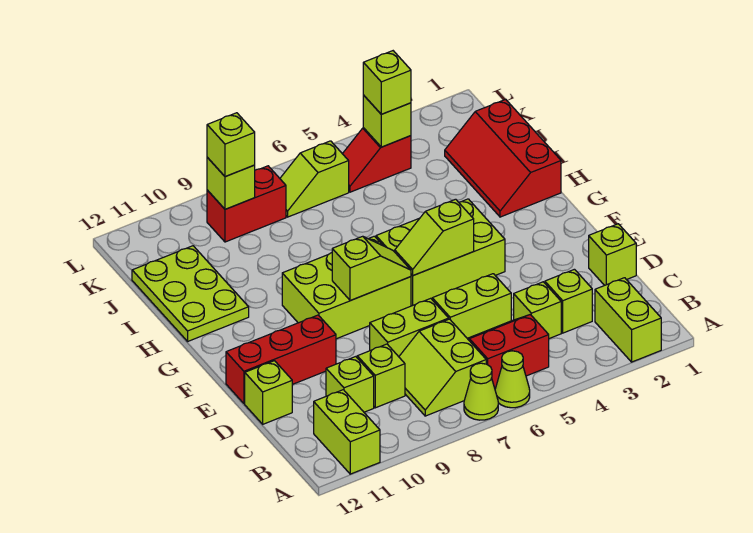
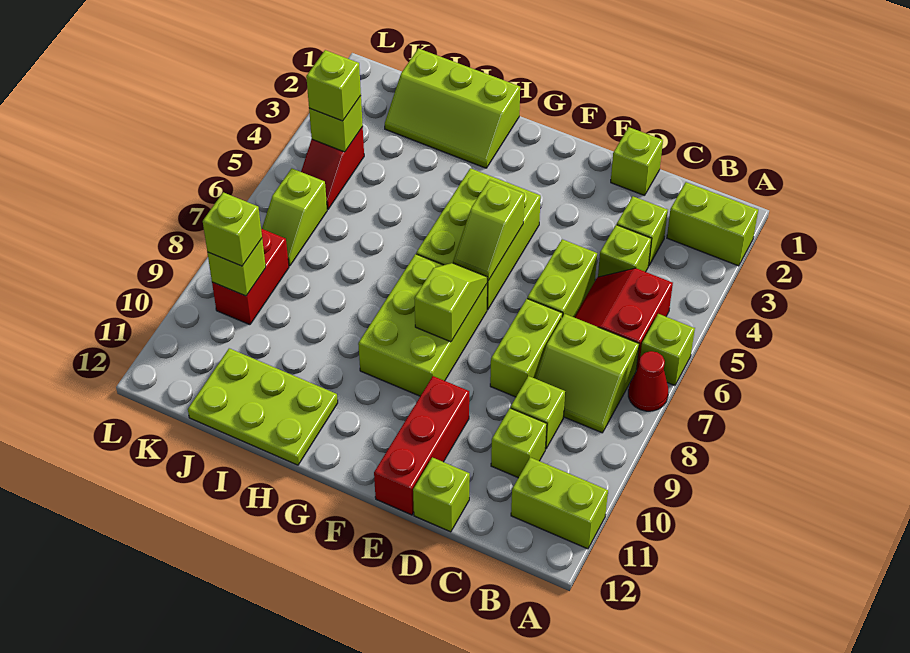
lime cone A6 level 1 -> lime brick A6 level 1
lime cone A7 level 1 -> red cone A7 level 1
red slope H1:J2 level 1 top 1 -> lime slope H1:J2 level 1 top 1

